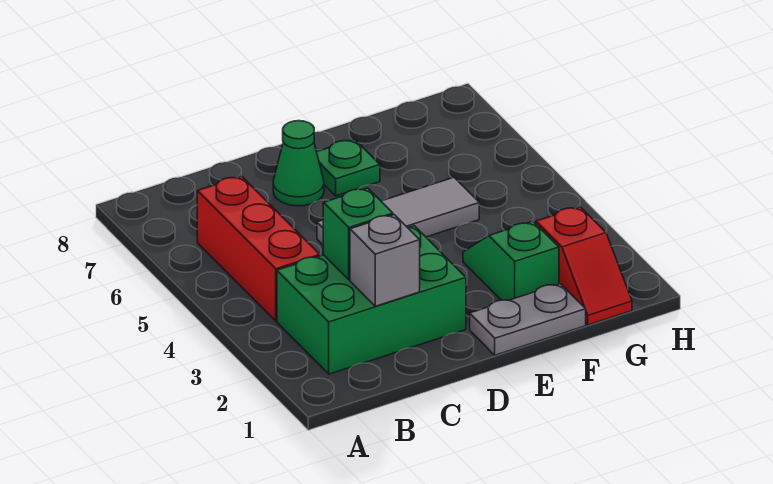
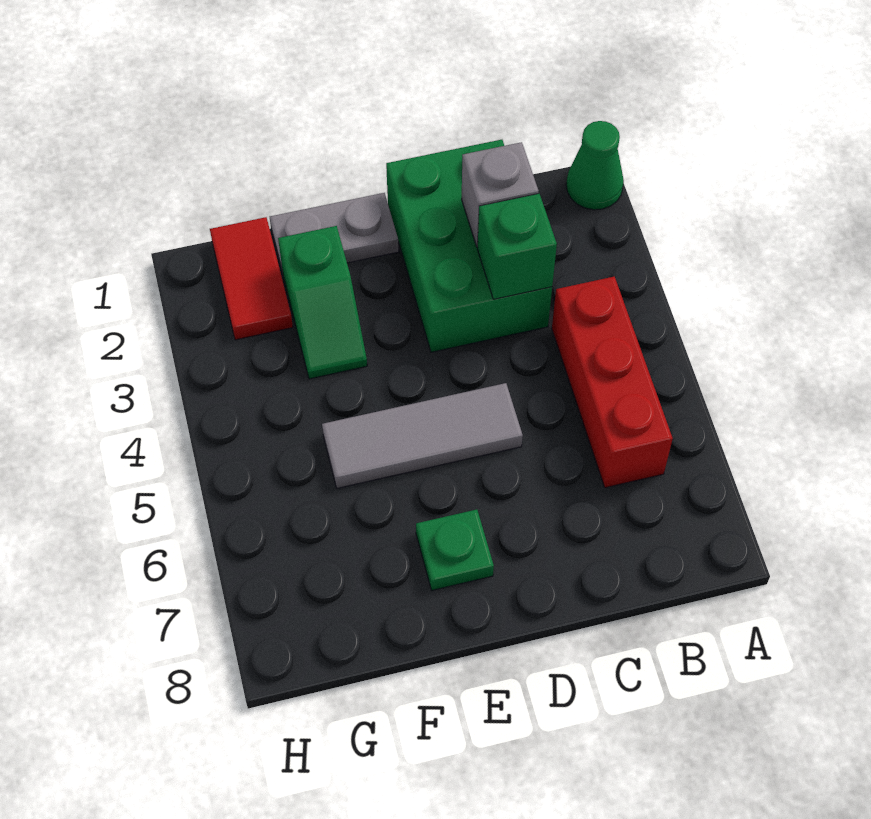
green brick B2:D3 level 1 -> green brick C1:D3 level 1
green cone D7 level 1 -> green cone A1 level 1
red slope G1:G2 level 1 top 2 -> red tile G1:G2 level 1

